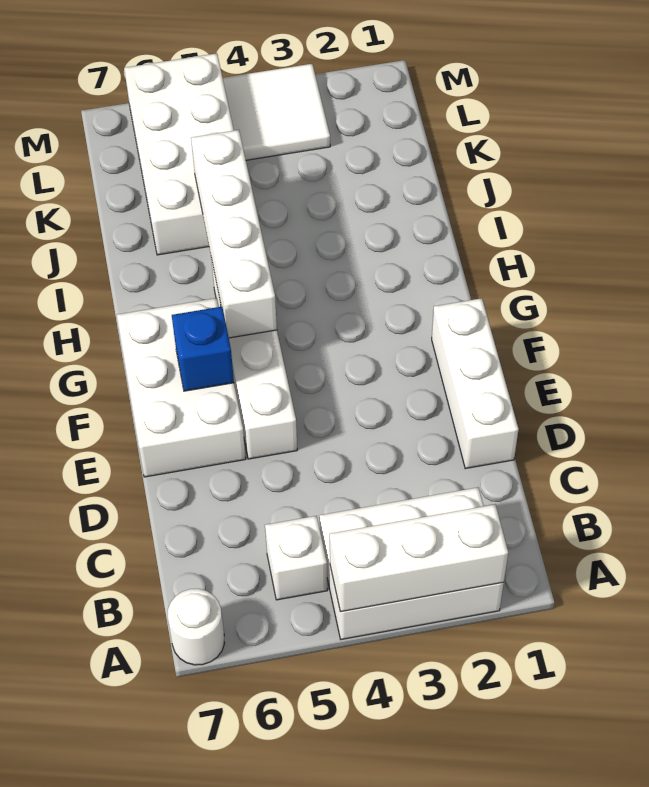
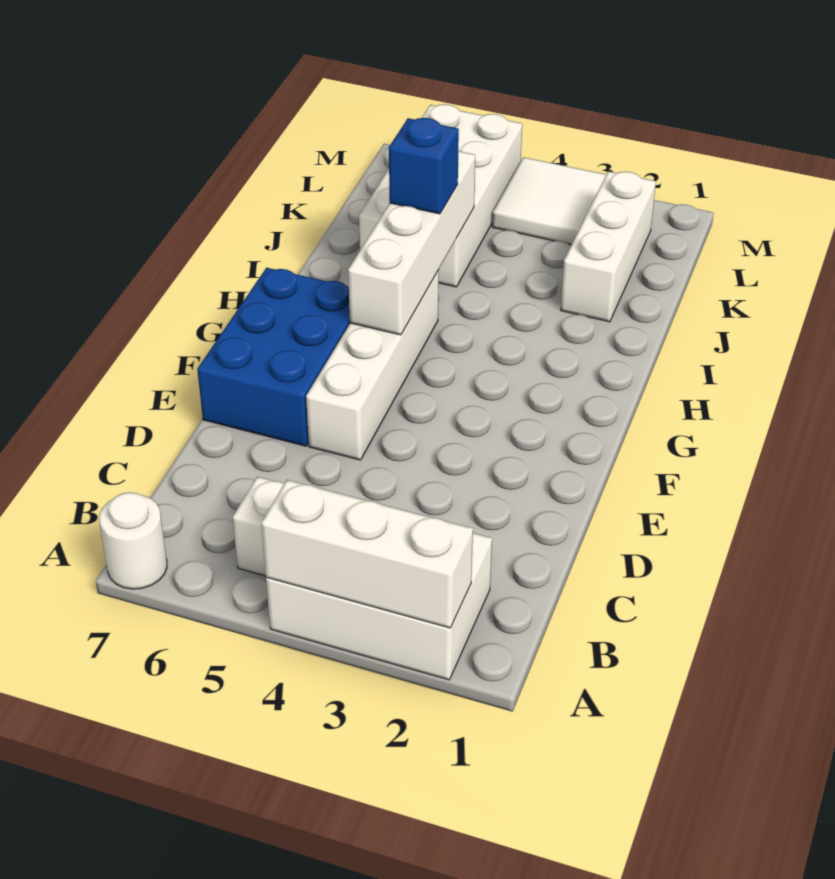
white brick D1:F1 level 1 -> white brick J2:L2 level 1
white brick E6:G7 level 1 -> blue brick E6:G7 level 1
blue brick F6 level 2 -> blue brick I5 level 3

